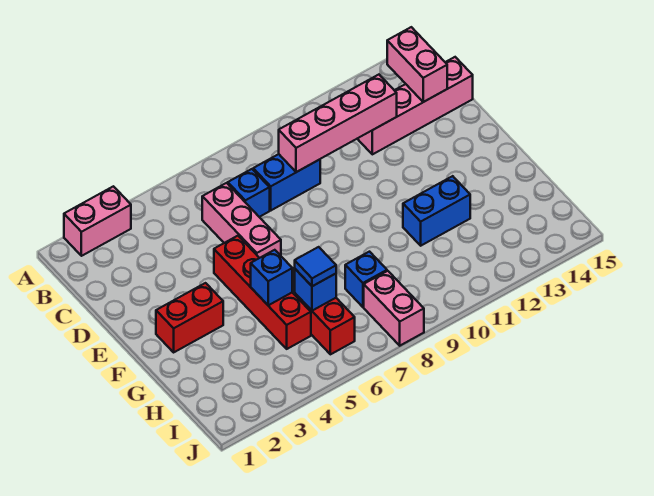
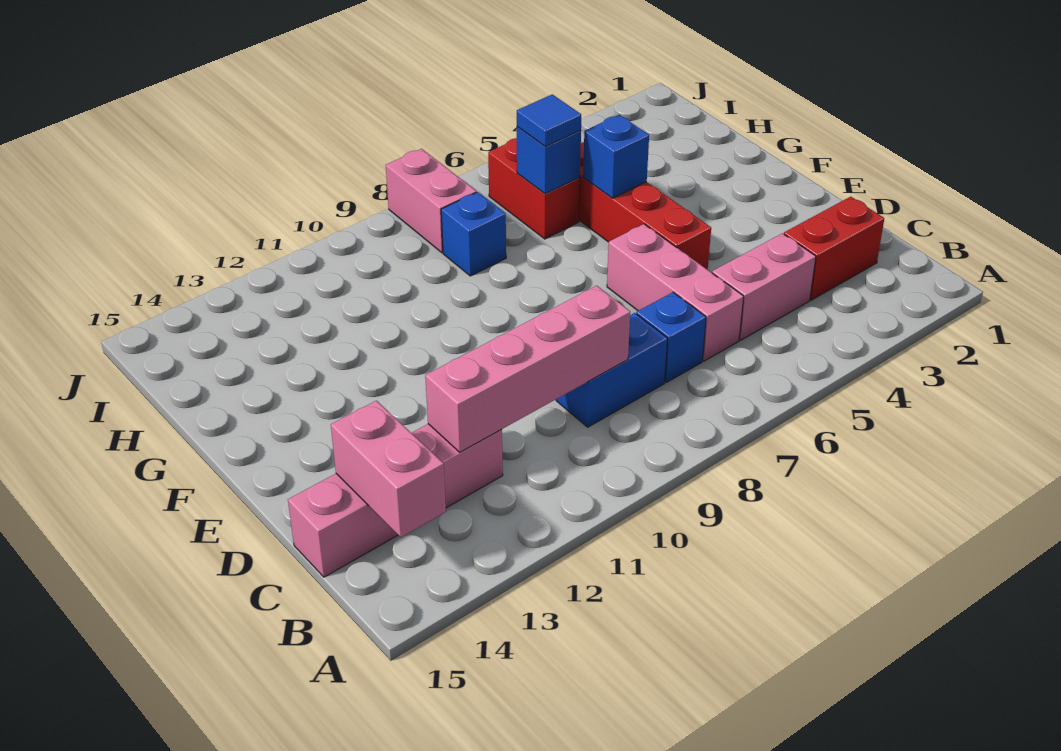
pink brick A2:A3 level 1 -> pink brick C4:C5 level 1
red brick F2:F3 level 1 -> red brick C2:C3 level 1
blue brick G11:G12 level 1 -> none

